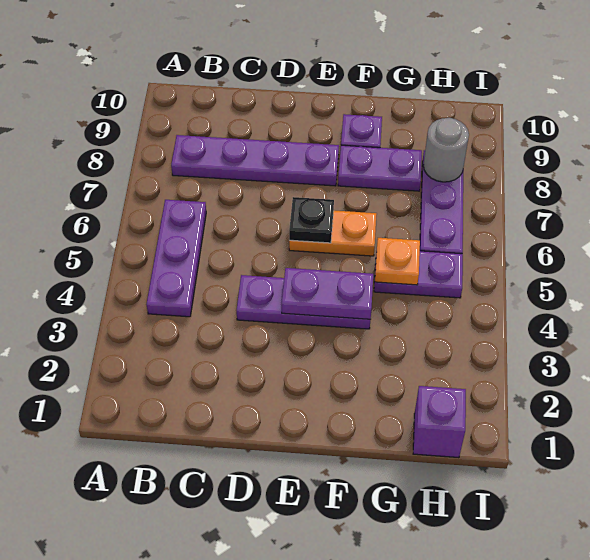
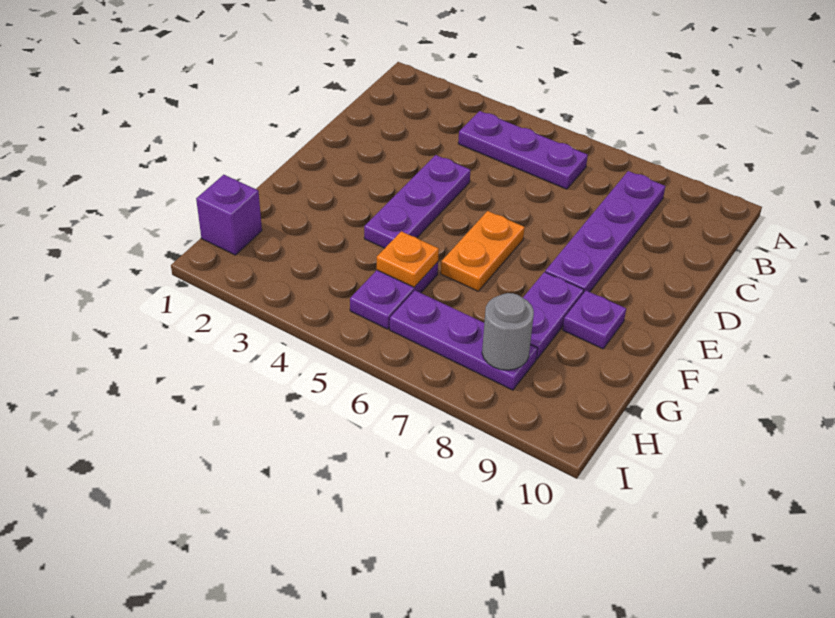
purple plate E4:F4 level 2 -> none
black plate E6 level 2 -> none

